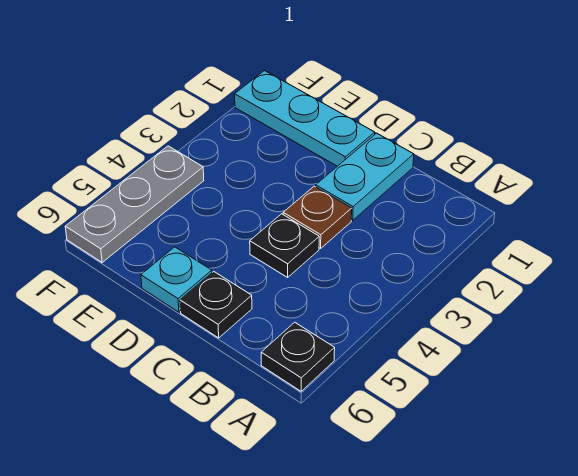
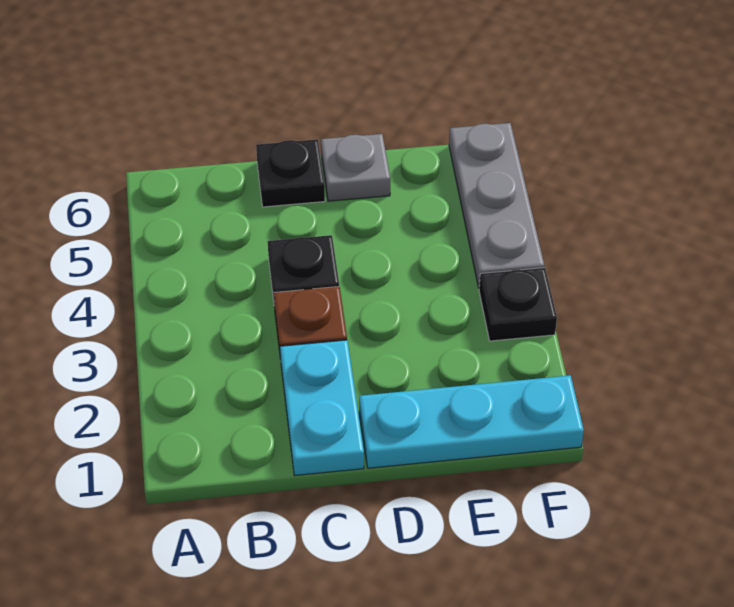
black plate A6 level 1 -> black plate F3 level 1
cyan plate D6 level 1 -> grey plate D6 level 1

